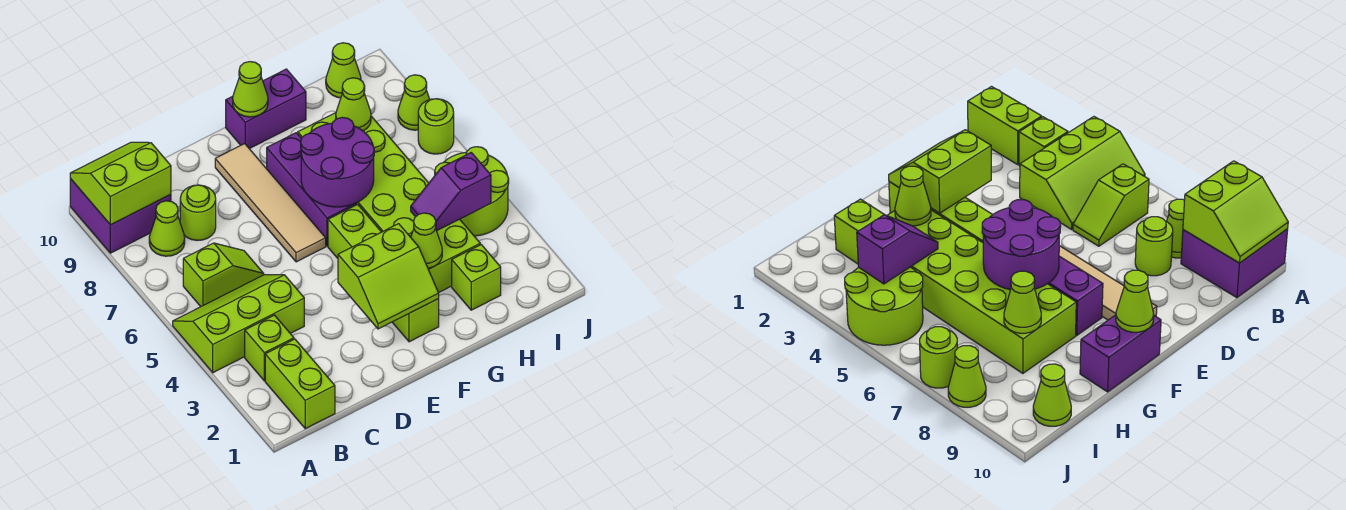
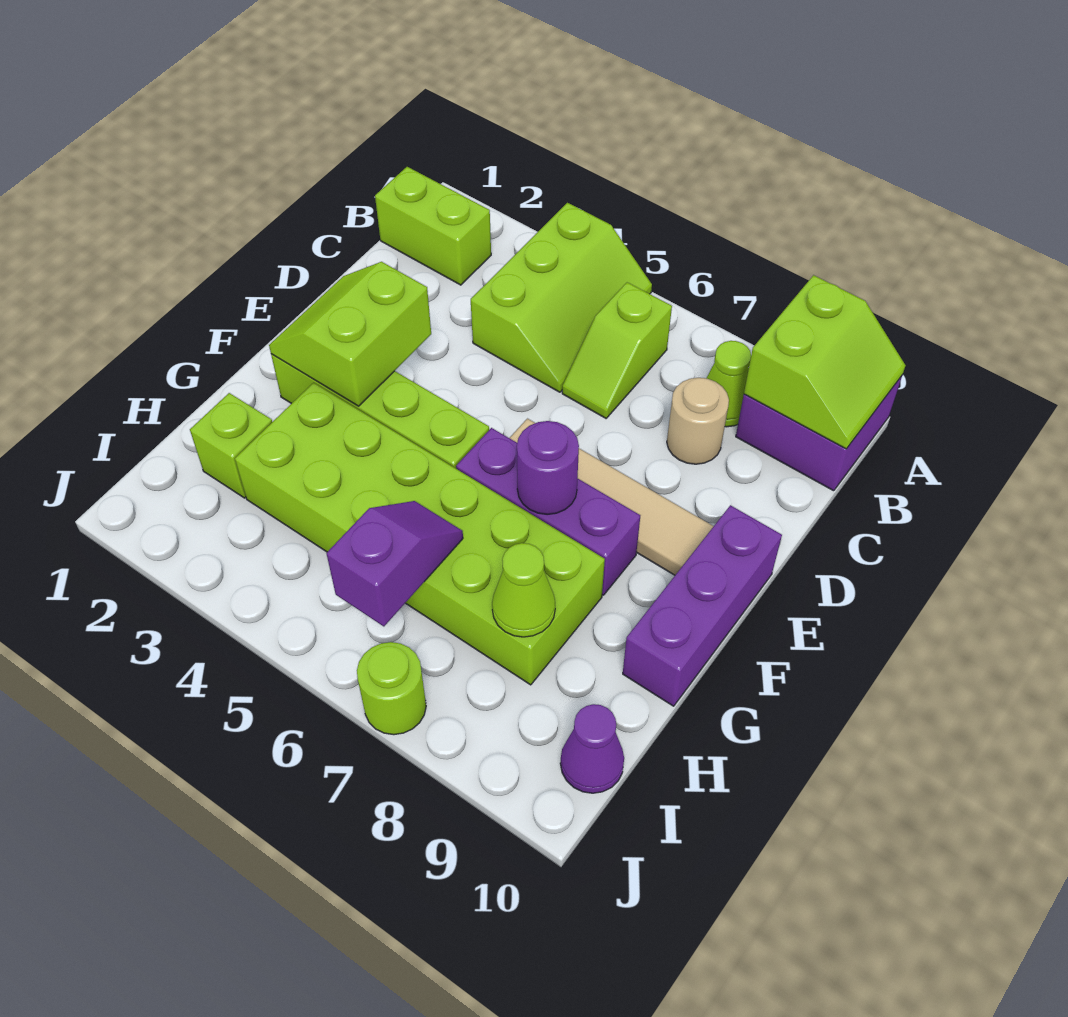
lime brick B3 level 1 -> none
lime round brick C8 level 1 -> tan round brick C8 level 1
purple round brick F6:G7 level 2 -> purple round brick F7 level 2
purple brick F10:G10 level 1 -> purple brick E10:G10 level 1
lime cone F10 level 2 -> none
lime cone G3 level 2 -> none
purple slope H4:I4 level 2 top I -> purple slope H6:I6 level 2 top I
lime round brick I4:J5 level 1 -> none
lime cone I10 level 1 -> purple cone I10 level 1
lime cone J8 level 1 -> none

